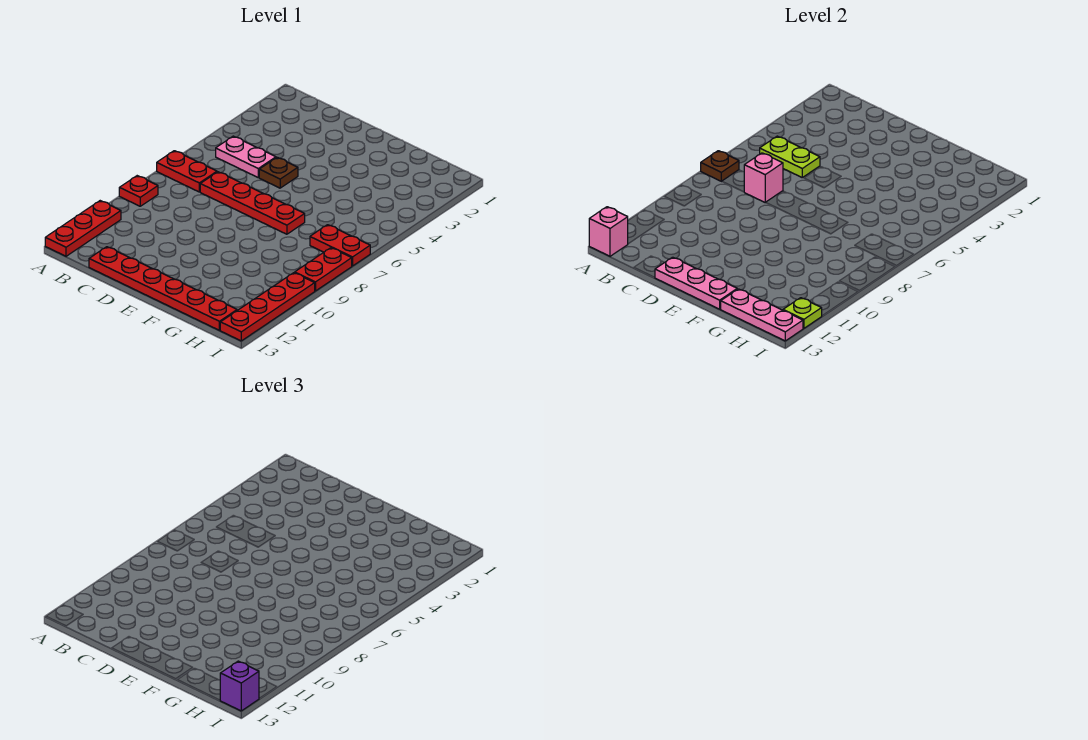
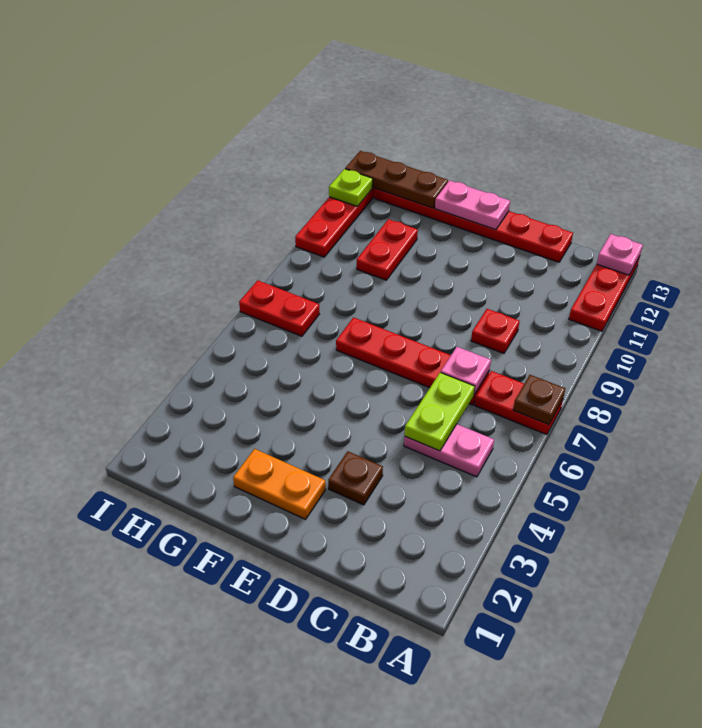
red plate A9 level 1 -> red plate C9 level 1
pink brick A13 level 2 -> pink plate A13 level 2
lime plate B5:C5 level 2 -> lime plate C5:C6 level 2
pink brick C7 level 2 -> pink plate C7 level 2
brown plate D5 level 1 -> brown plate D3 level 1
pink plate D13:F13 level 2 -> pink plate E13:F13 level 2
none -> orange plate E2:F2 level 1
pink plate G13:I13 level 2 -> brown plate G13:I13 level 2
red plate I8:I9 level 1 -> red plate G10:G11 level 1
purple brick I13 level 3 -> none

